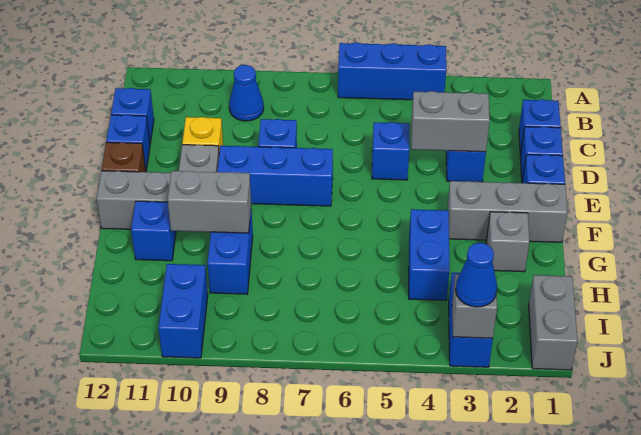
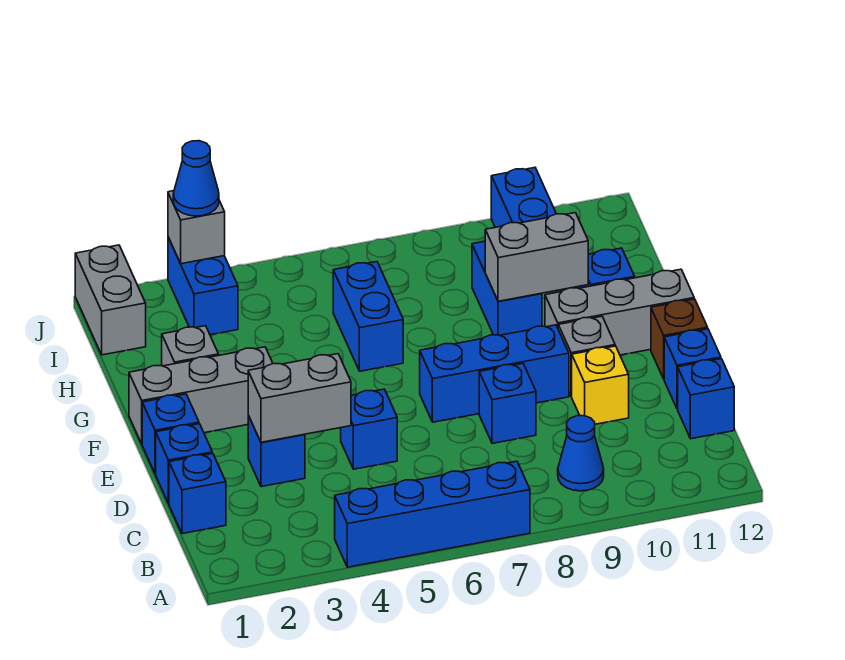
blue brick A4:A6 level 1 -> blue brick A4:A7 level 1
blue brick G4:H4 level 1 -> blue brick G6:H6 level 1

